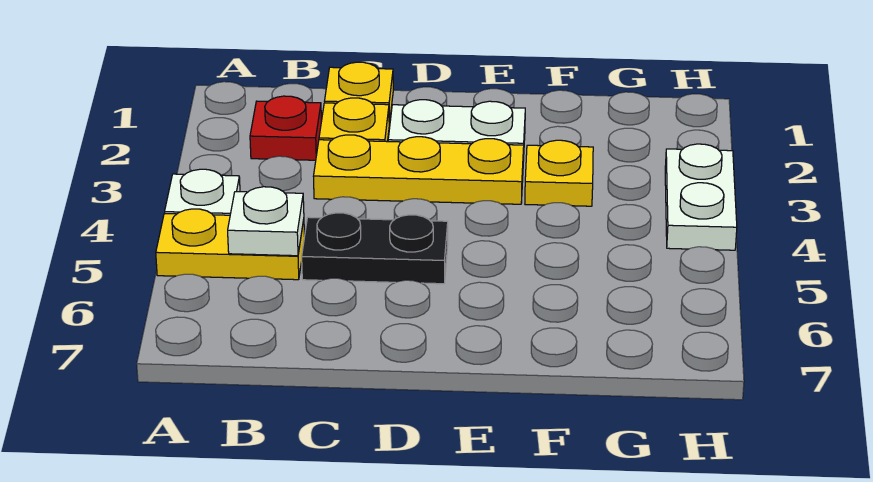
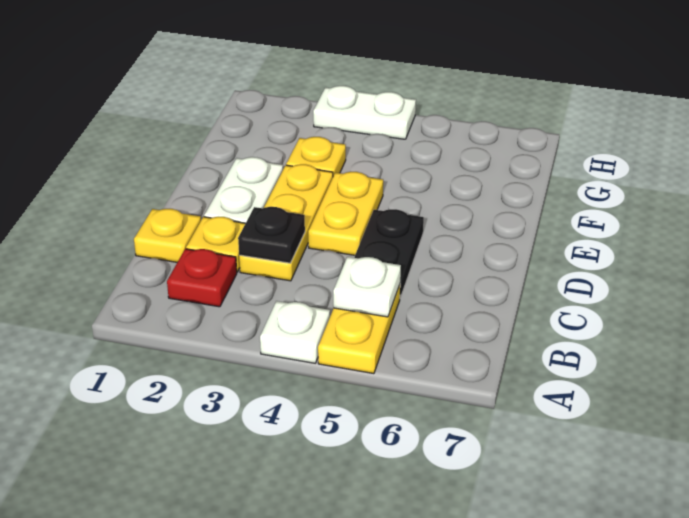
none -> black plate C3 level 2
none -> yellow plate D4:E4 level 1

